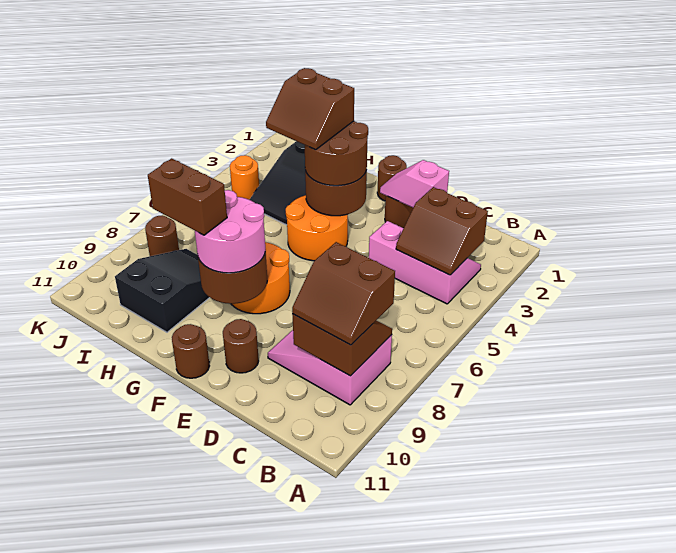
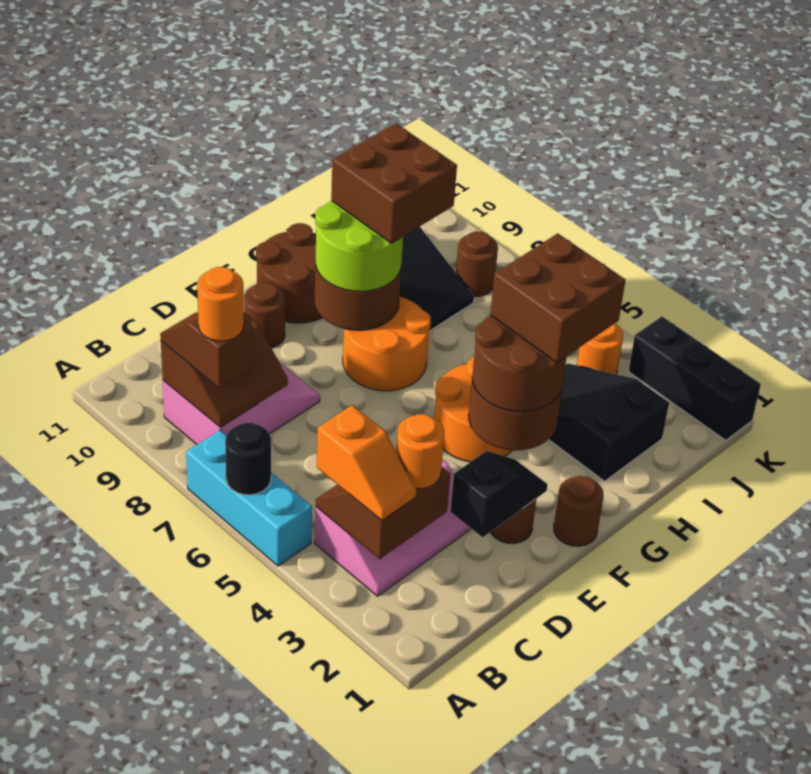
none -> cyan brick A5:A7 level 1
none -> black round brick A6 level 2
none -> orange slope B3:B4 level 3 top 4
brown slope B8:C9 level 3 top 8 -> brown slope B8:B9 level 3 top 8
none -> orange round brick B8 level 4
none -> orange round brick C3 level 3
pink slope D2:E2 level 2 top D -> black slope D2:E2 level 2 top D
pink round brick F8:G9 level 3 -> lime round brick F8:G9 level 3
brown round brick F11 level 1 -> brown round brick F10:G11 level 1
brown slope G3:H4 level 4 top 3 -> brown brick G3:H4 level 4
brown brick G9:H9 level 4 -> brown brick G8:H9 level 4
none -> black brick K1:K3 level 1

